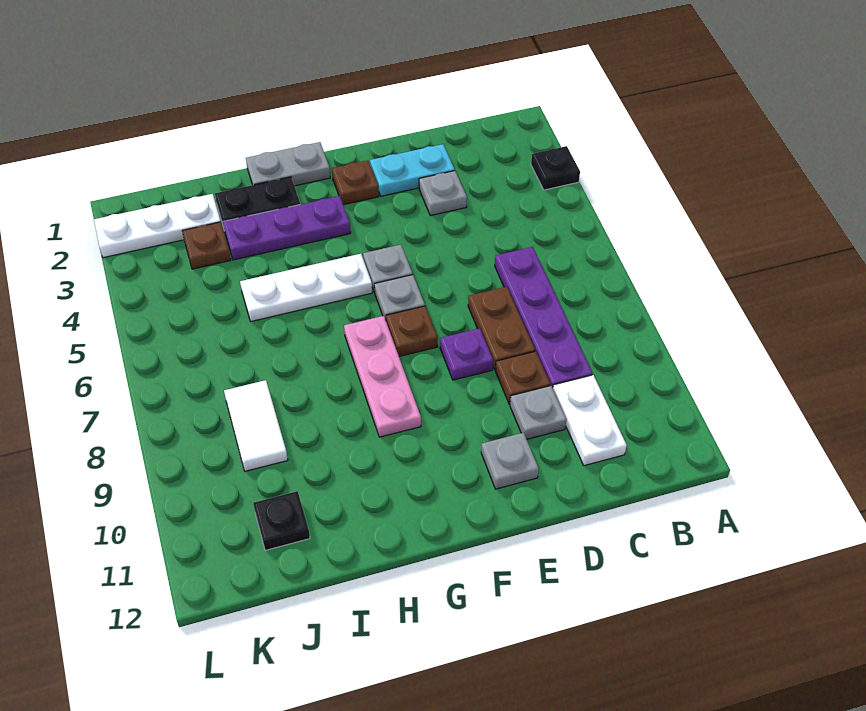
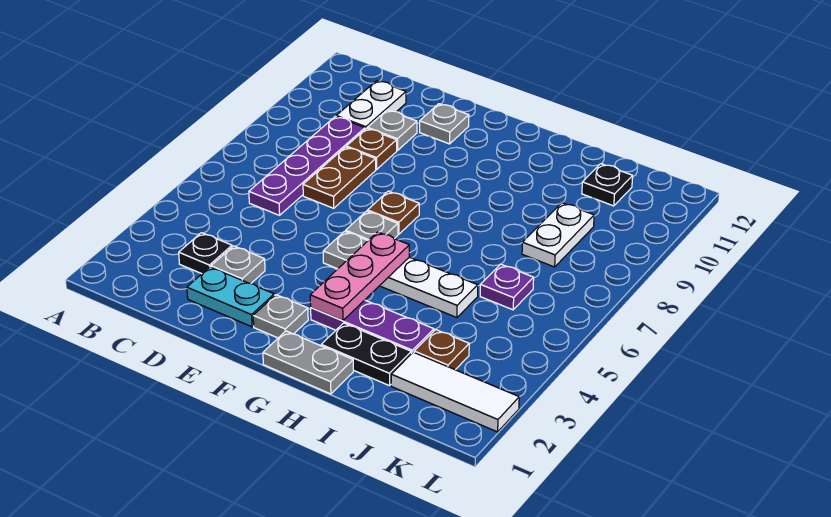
black plate A3 level 1 -> black plate C3 level 1
purple plate E8 level 1 -> purple plate J6 level 1
brown plate F2 level 1 -> grey plate F2 level 1
pink plate G7:G9 level 1 -> pink plate G3:G5 level 2
white plate J2:L2 level 1 -> white tile J2:L2 level 1
white tile J8:J9 level 1 -> white plate J8:J9 level 1

